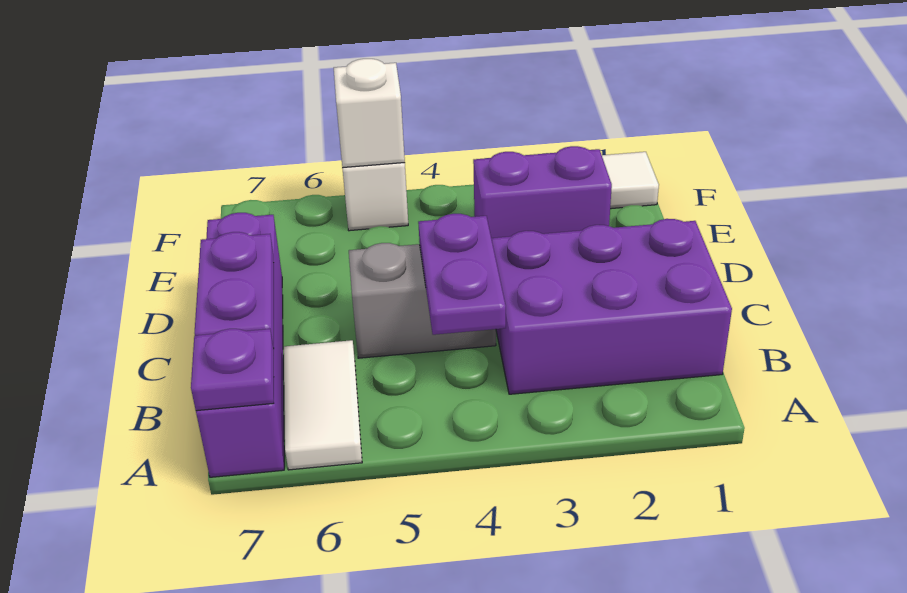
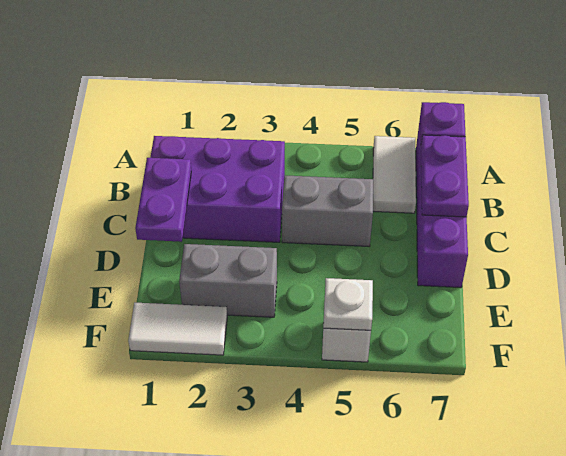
purple plate B4:C4 level 2 -> purple plate C1:D1 level 2
purple brick E2:E3 level 1 -> grey brick E2:E3 level 1
white brick F5 level 2 -> white plate F5 level 2

